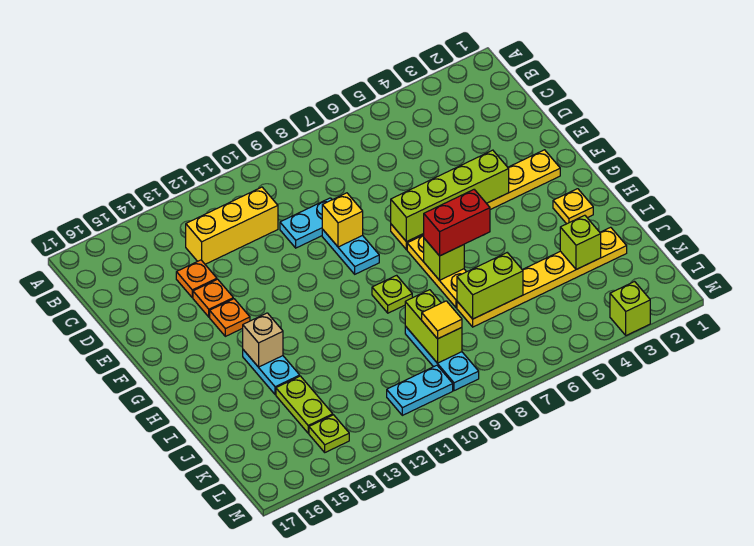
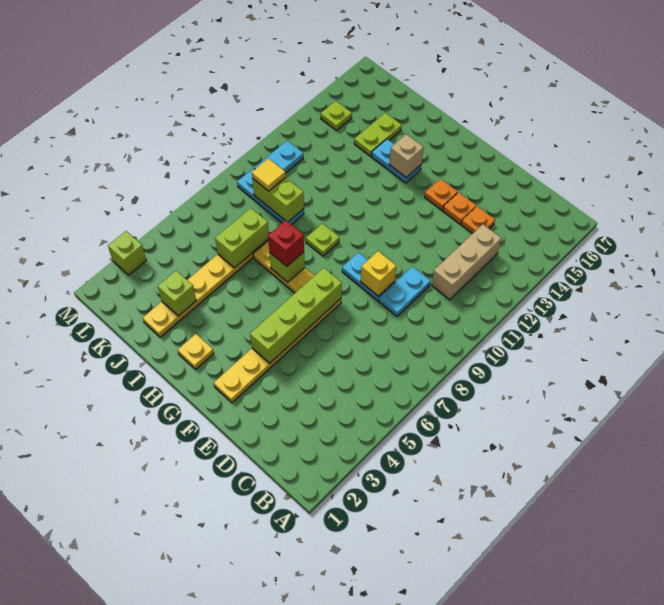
yellow brick C11:C13 level 1 -> tan brick C11:C13 level 1
red brick H6:H7 level 3 -> red brick H7 level 3
lime plate J14:K14 level 1 -> lime plate J14:J15 level 1

